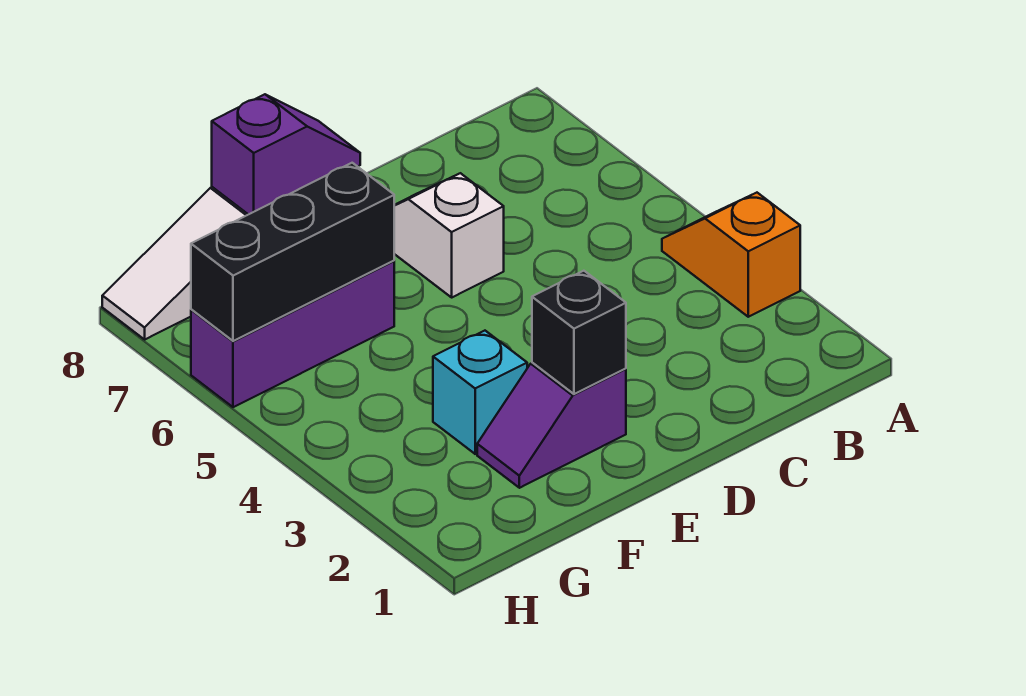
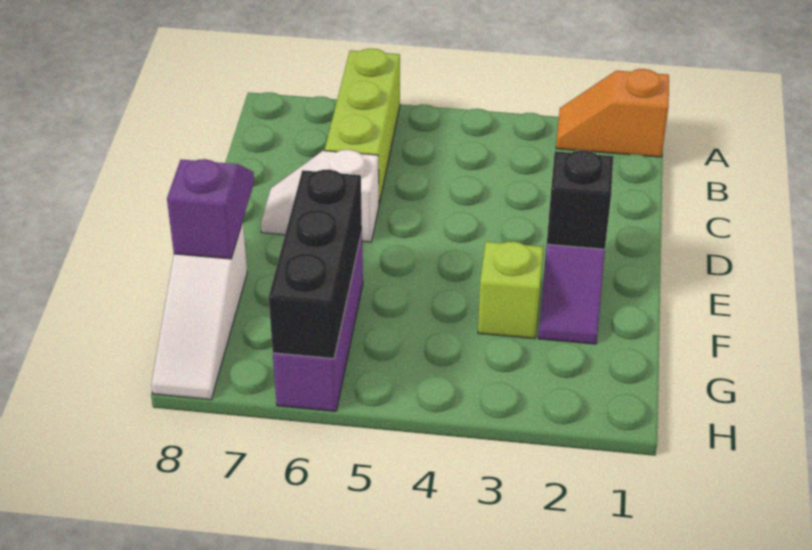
orange slope A3:A4 level 1 top 3 -> orange slope A1:A2 level 1 top 1
none -> lime brick A6:C6 level 1
cyan brick F3 level 1 -> lime brick F3 level 1

